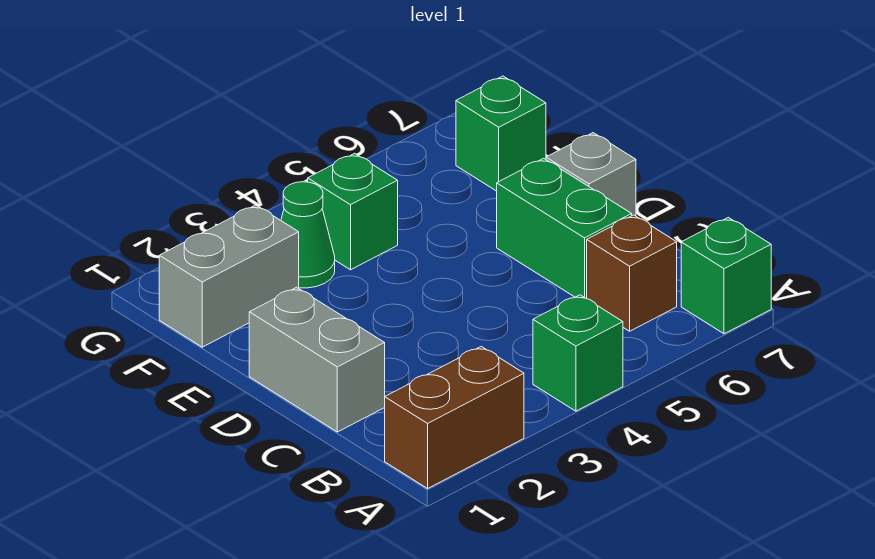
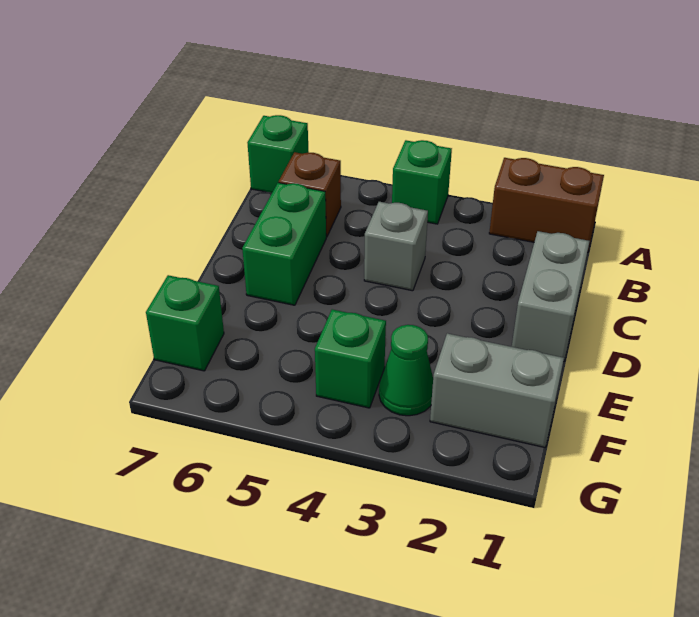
grey brick D7 level 1 -> grey brick C4 level 1

